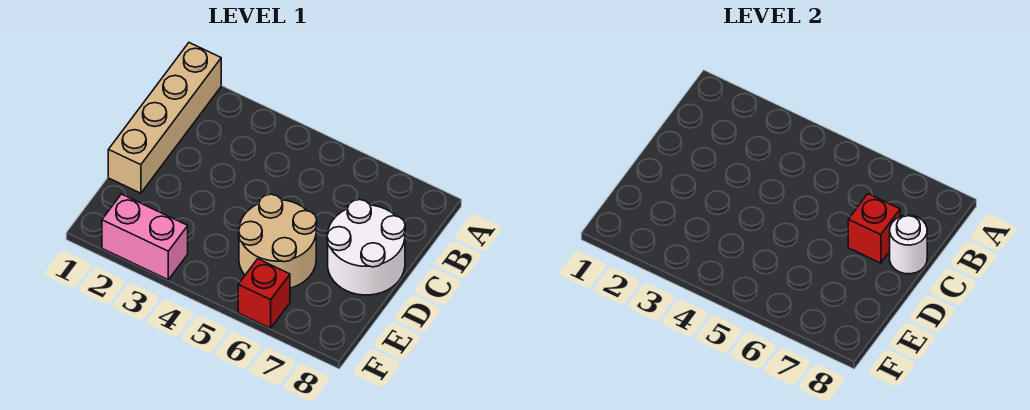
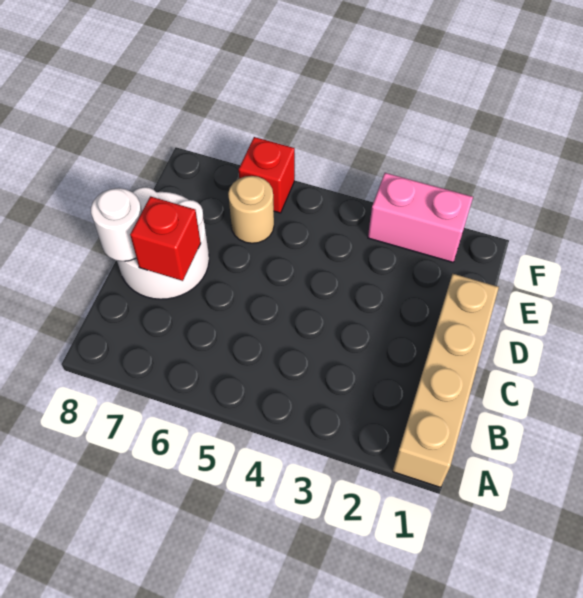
tan round brick D5:E6 level 1 -> tan round brick E6 level 1

